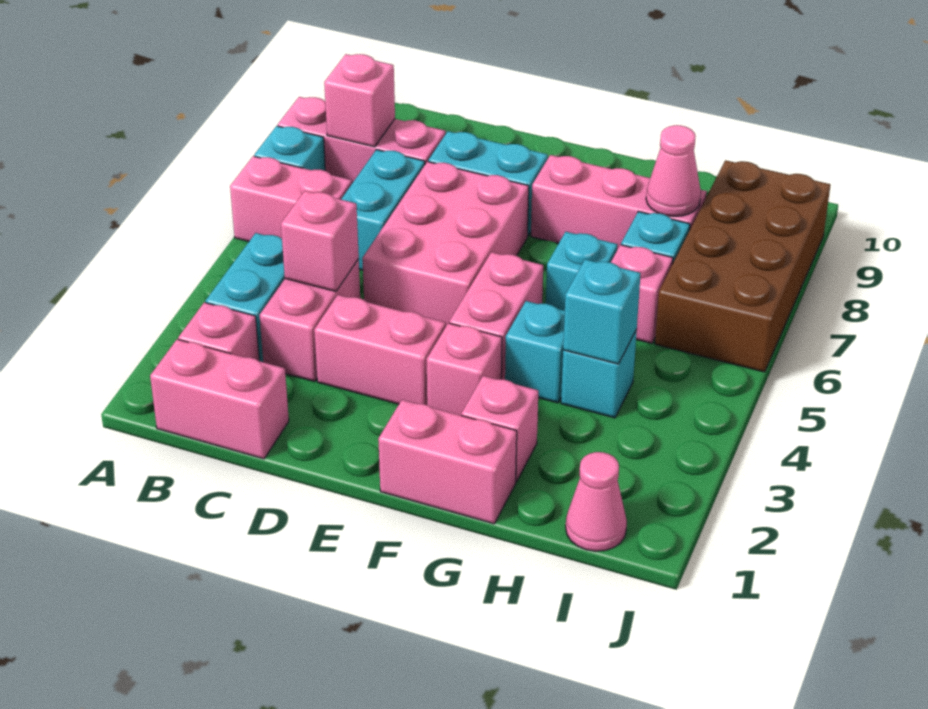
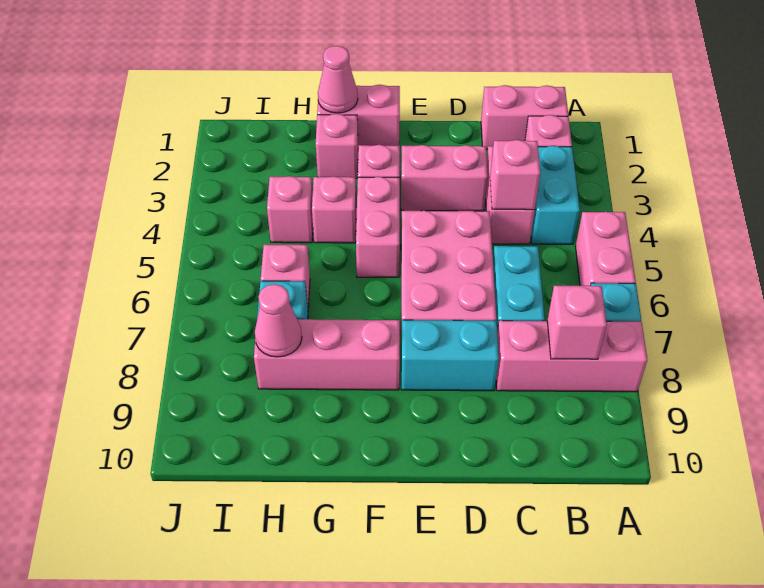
pink brick A6:B6 level 1 -> pink brick A5:A6 level 1
cyan brick G4 level 1 -> pink brick G4 level 1
cyan brick G6 level 1 -> none
cyan brick H4 level 1 -> pink brick H4 level 1
cyan brick H4 level 2 -> none
pink cone I1 level 1 -> pink cone G1 level 2
brown brick I6:J9 level 1 -> none

